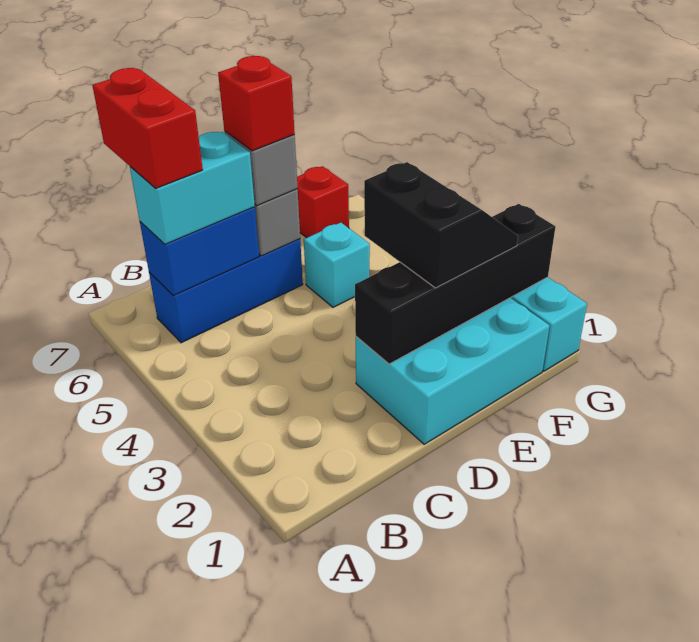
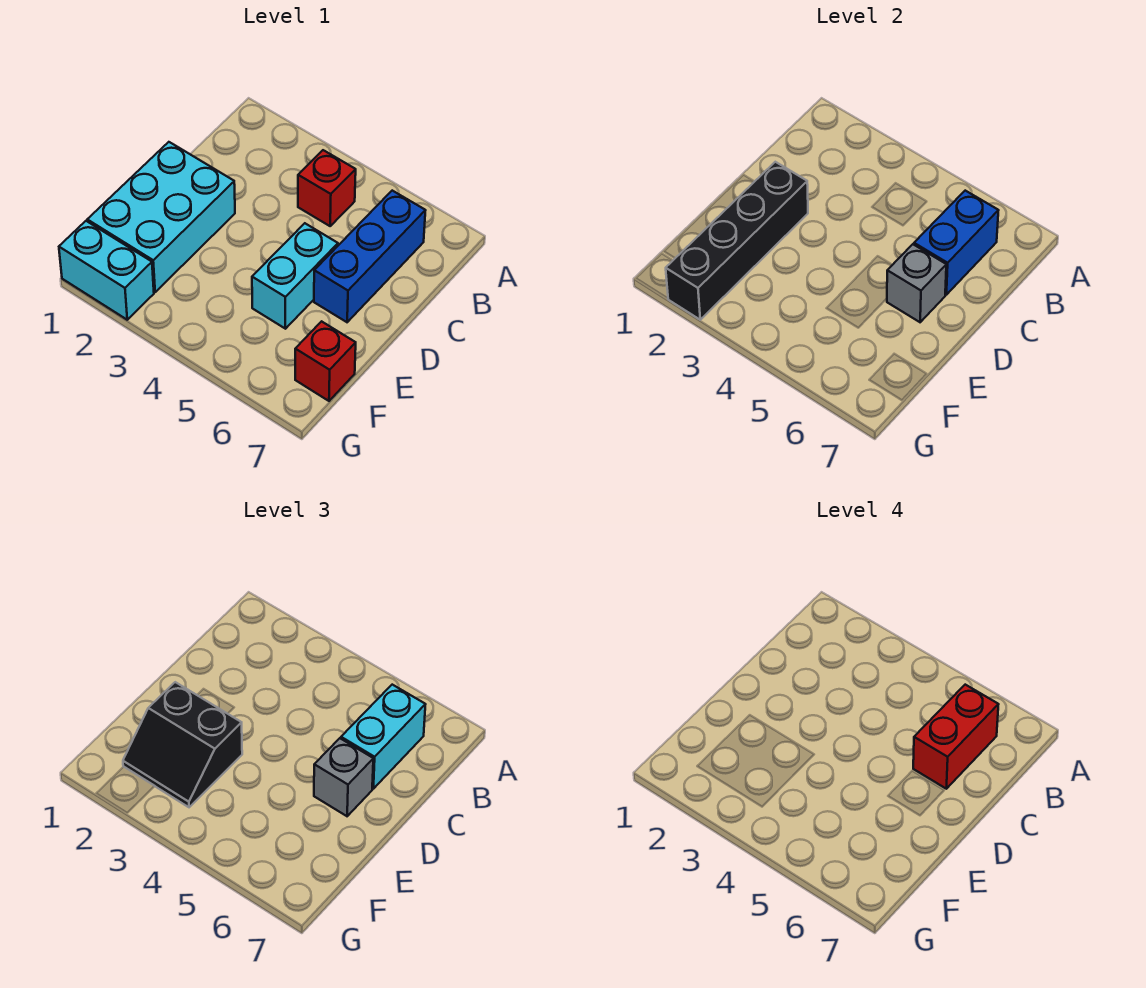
red brick B6:B7 level 4 -> red brick B6:C6 level 4
red brick D6 level 4 -> red brick B4 level 1
cyan brick E5 level 1 -> cyan brick D5:E5 level 1

